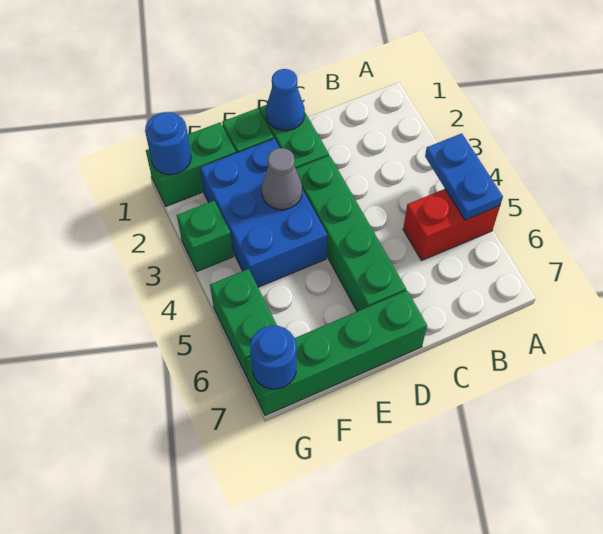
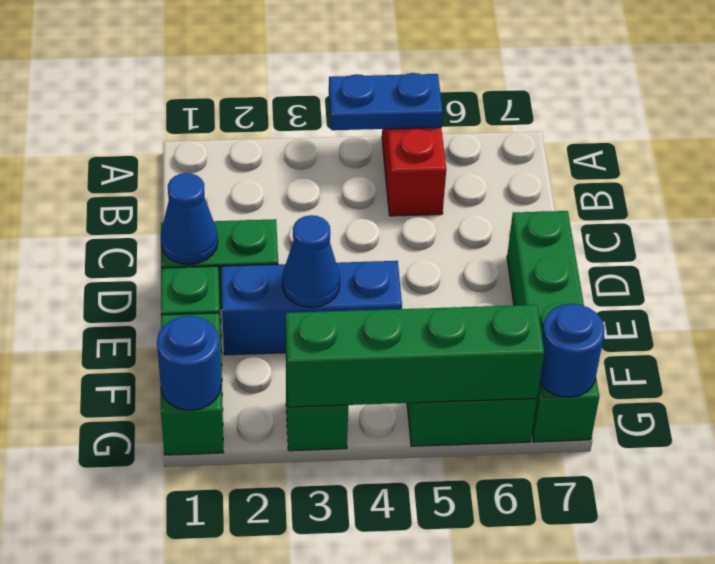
green brick D3:D6 level 1 -> green brick G3:G6 level 2
blue brick E2:F4 level 1 -> blue brick E2:E4 level 1
grey cone E3 level 2 -> blue cone E3 level 2

